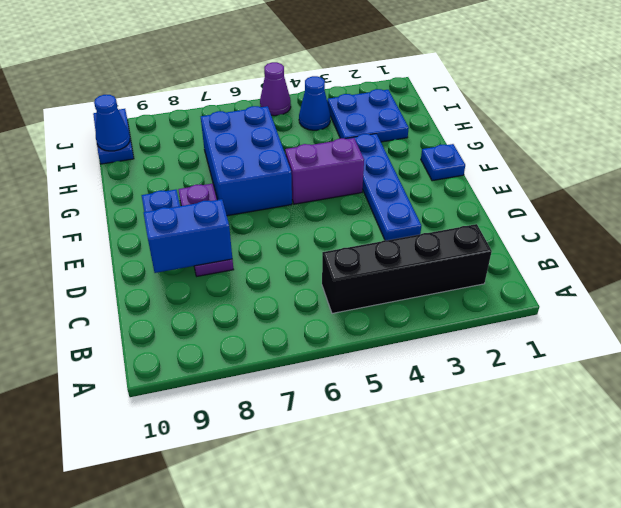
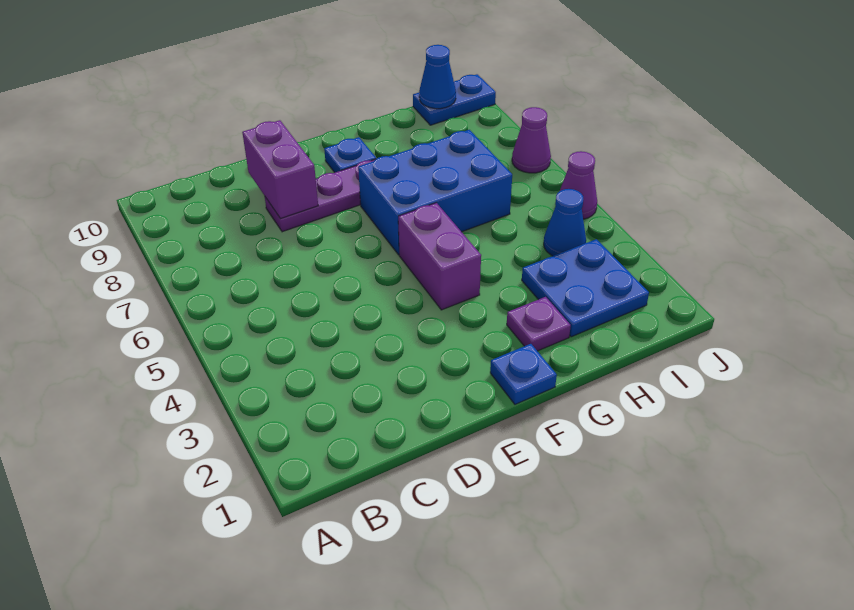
black brick B2:B5 level 1 -> none
blue plate D3:G3 level 1 -> none
blue brick D8:D9 level 2 -> purple brick D8:D9 level 2
none -> purple plate G2 level 1
none -> purple cone J7 level 1

